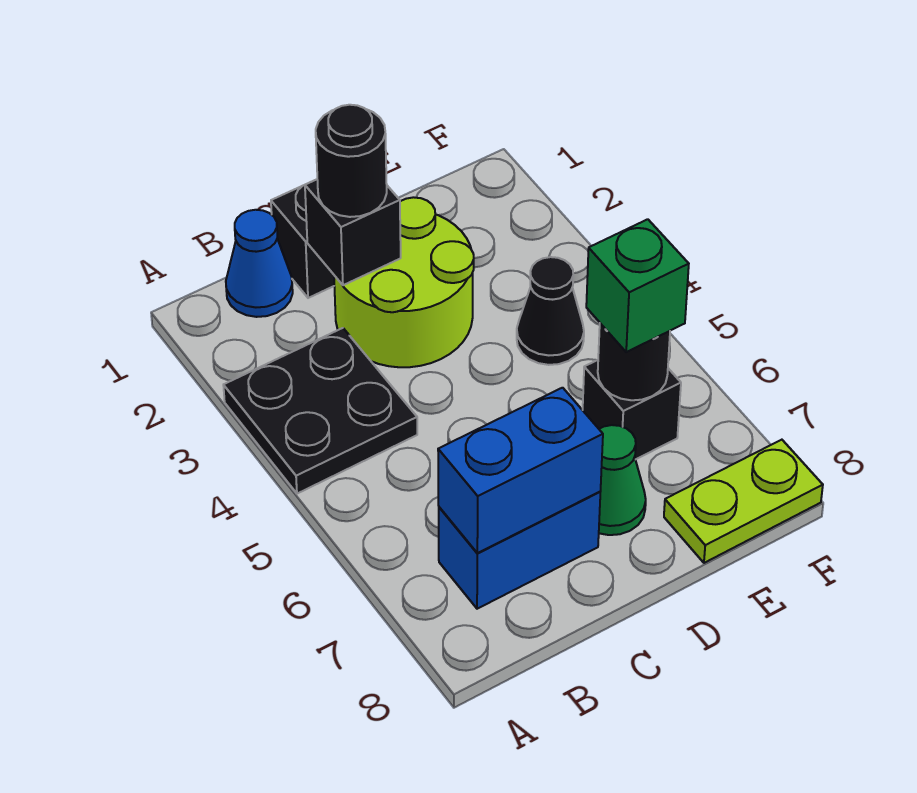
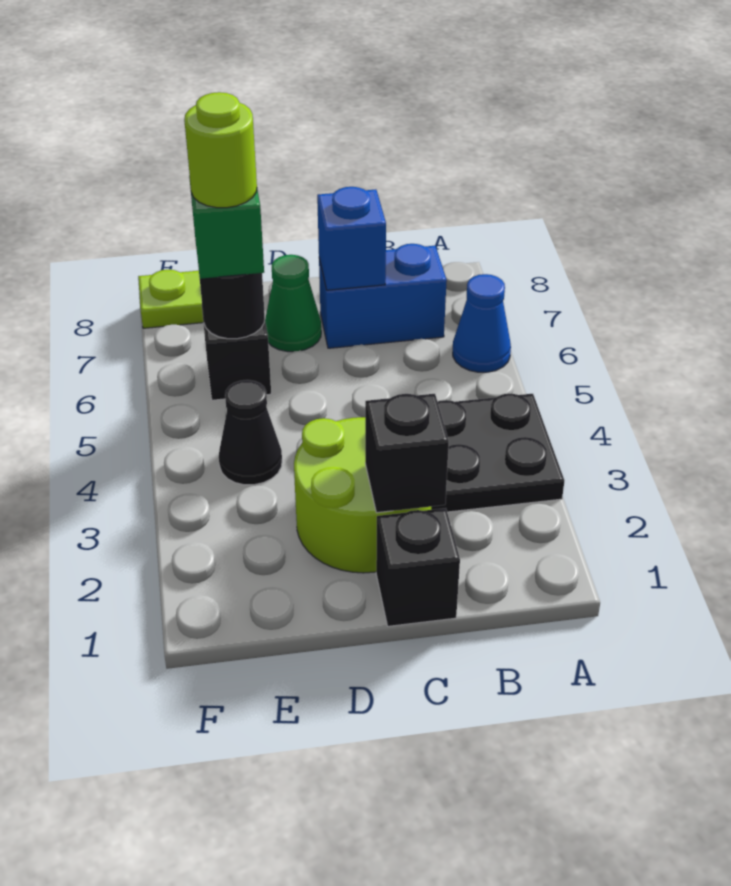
blue cone B1 level 1 -> blue cone A6 level 1
blue brick B7:C7 level 2 -> blue brick C7 level 2
black round brick C2 level 3 -> none
none -> lime round brick E6 level 4

